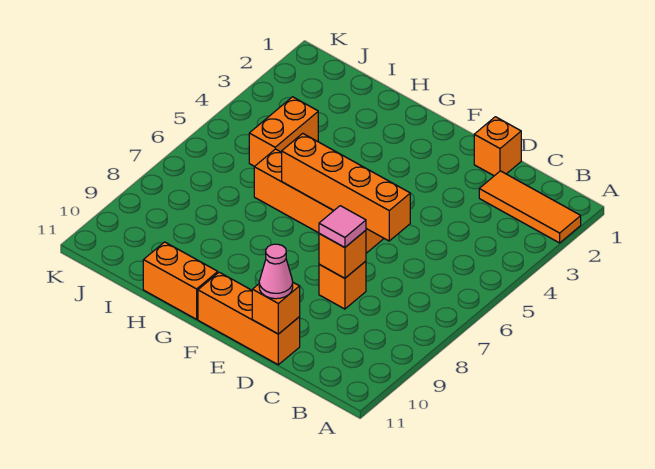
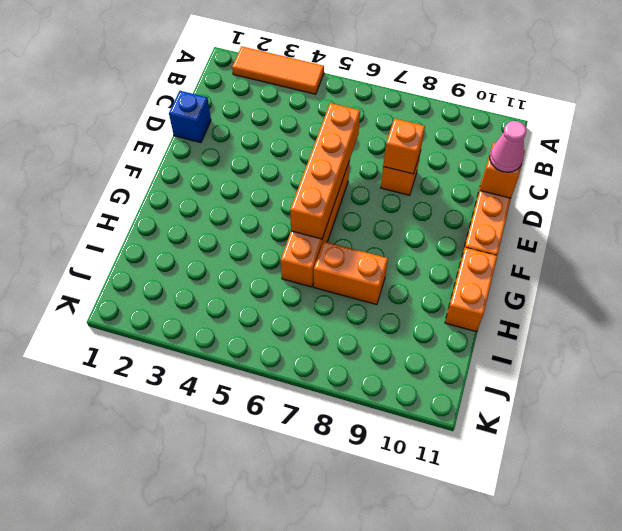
orange tile A2:C2 level 1 -> orange tile A2:A4 level 1
orange brick D1 level 1 -> blue brick D1 level 1
pink tile D8 level 3 -> none
orange brick I4:I5 level 1 -> orange brick H7:H8 level 1

